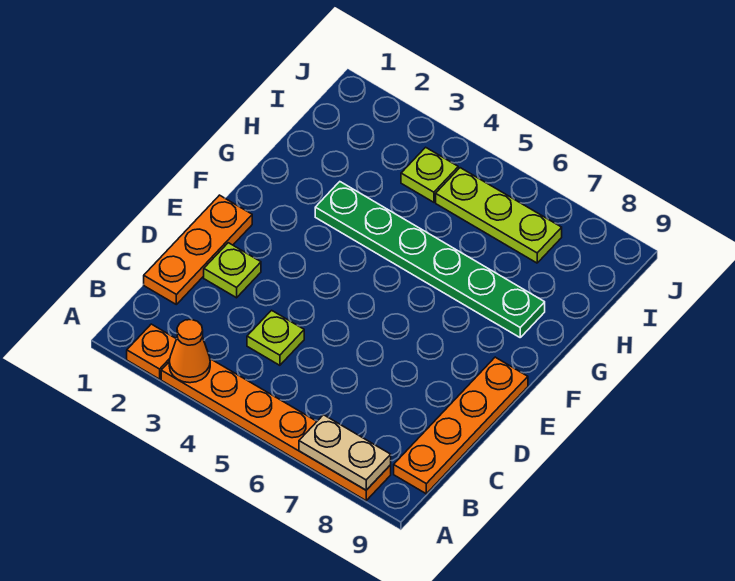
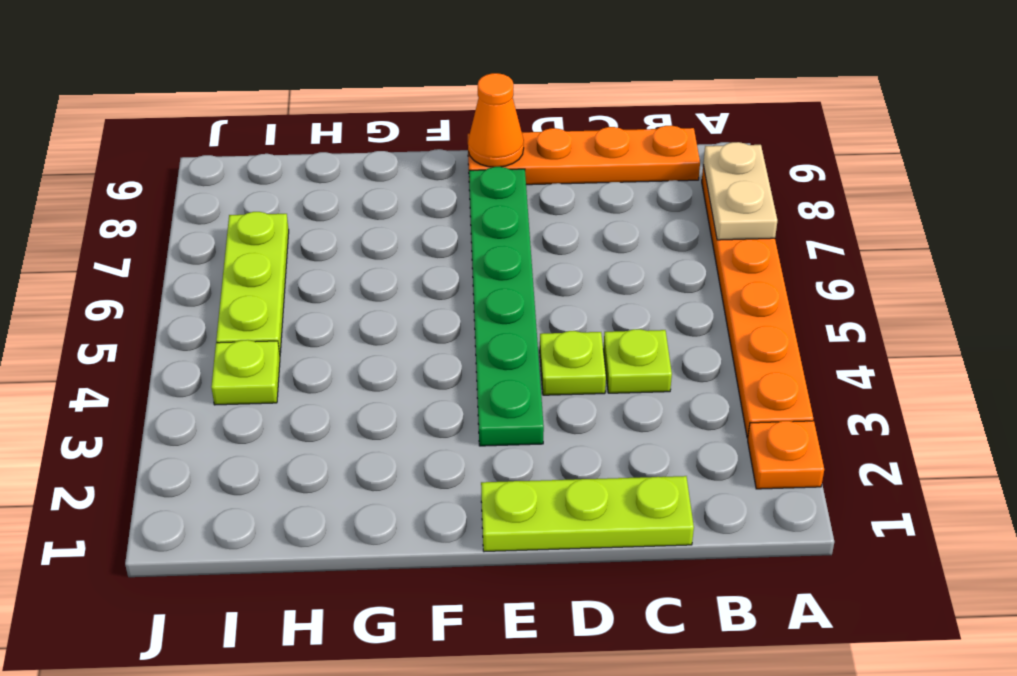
orange cone A3 level 2 -> orange cone E9 level 2
orange plate C1:E1 level 1 -> lime plate C1:E1 level 1
lime plate D2 level 1 -> lime plate D4 level 1
green plate G3:G8 level 1 -> green plate E3:E8 level 1

